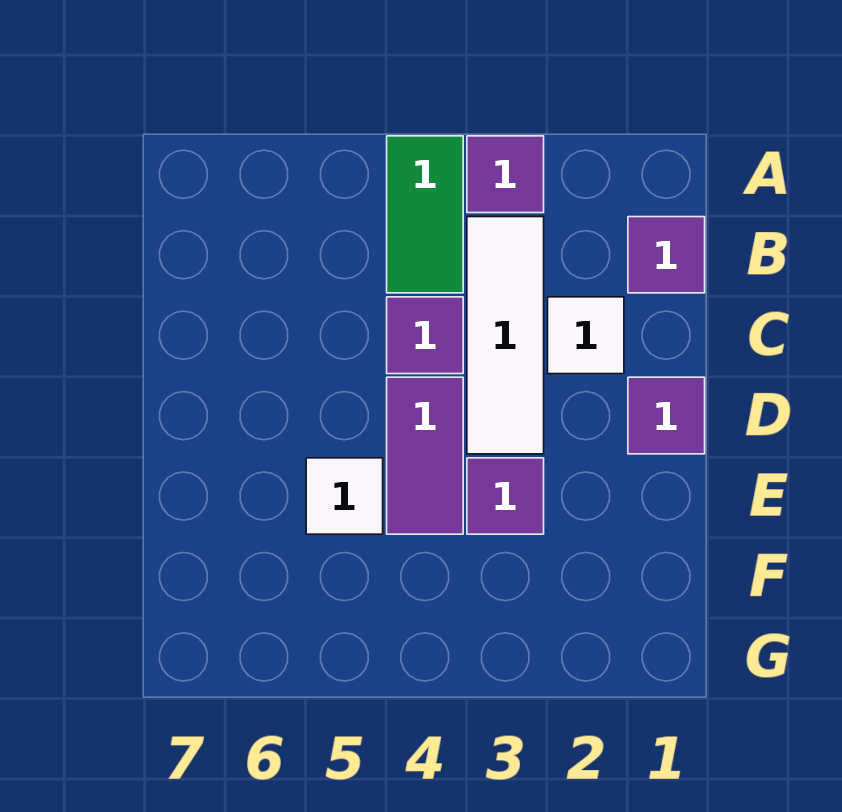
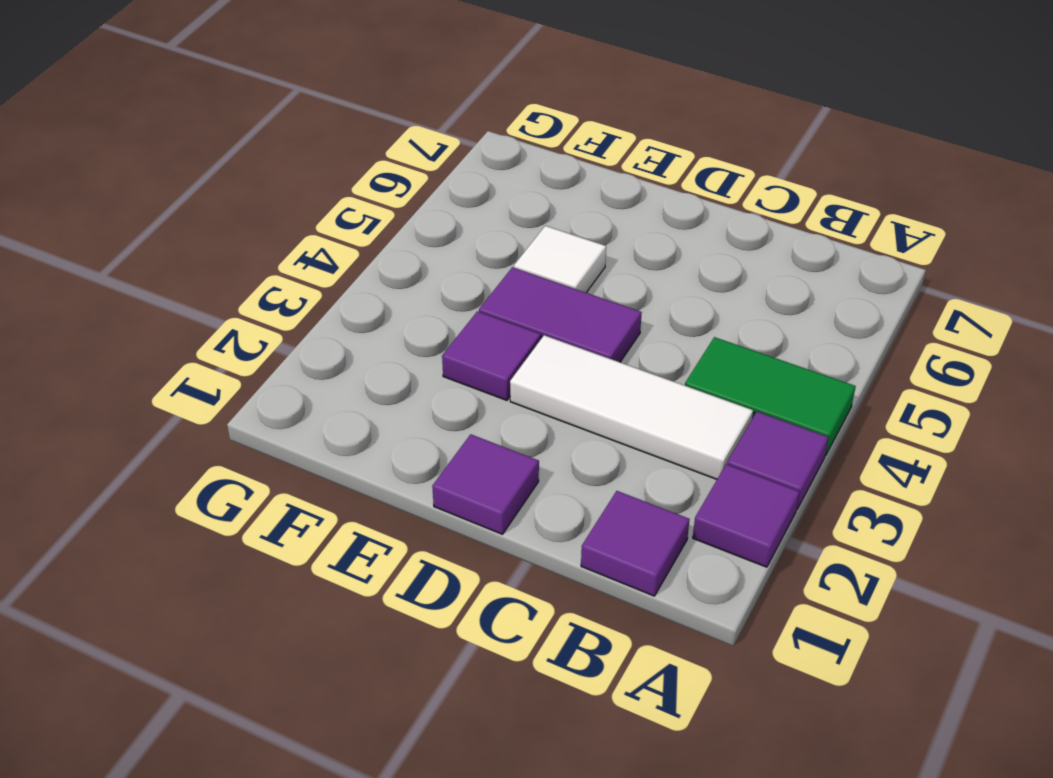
white tile C2 level 1 -> none
purple tile C4 level 1 -> purple tile A2 level 1

